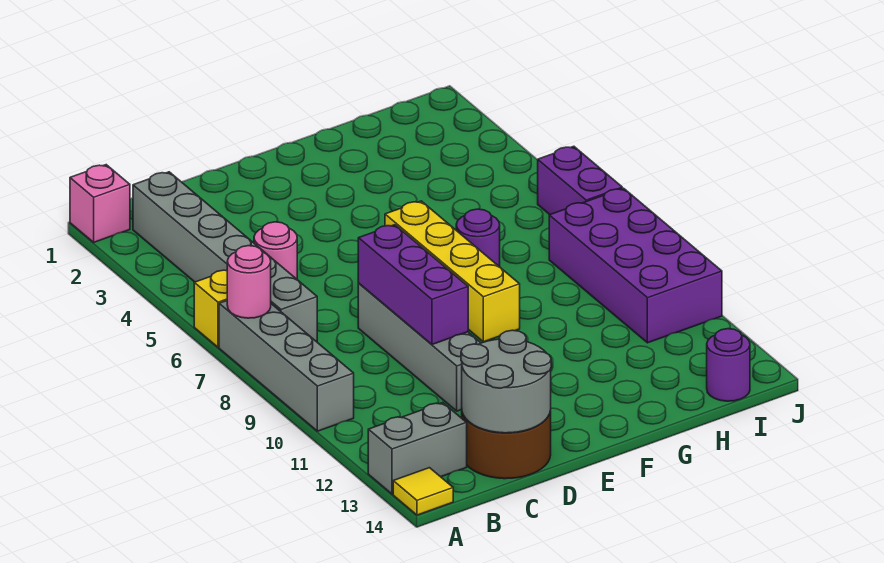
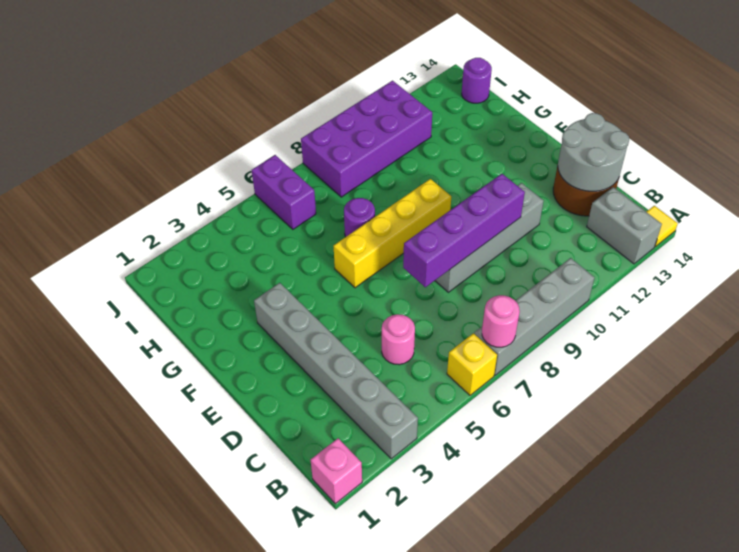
grey brick B2:B7 level 1 -> grey brick A3:F3 level 1
purple brick D8:D10 level 2 -> purple brick D7:D10 level 2
purple brick J6:J7 level 1 -> purple brick I6:J6 level 1

